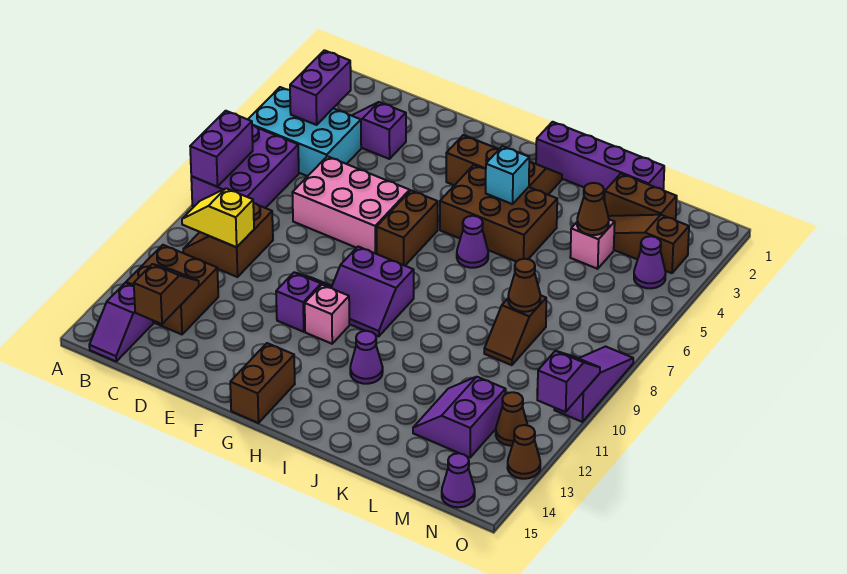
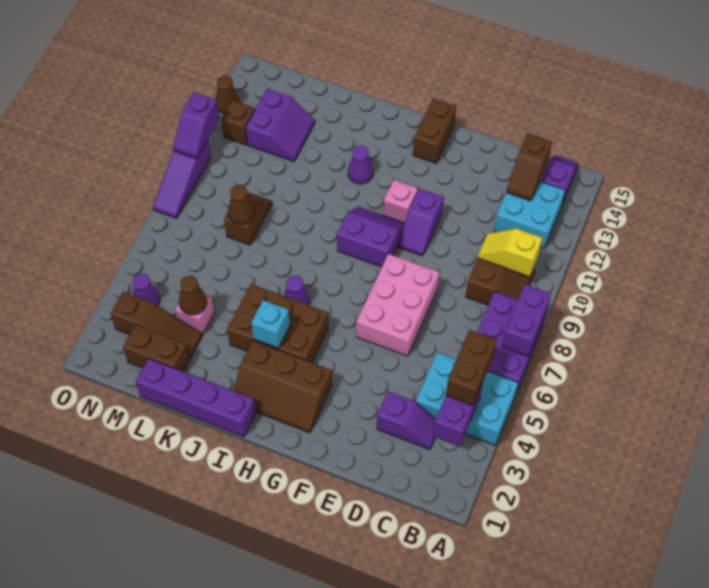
yellow slope B10:C10 level 2 top C -> yellow slope B10:C10 level 2 top B
brown brick B12:C13 level 1 -> cyan brick B12:C13 level 1
pink brick D6:F7 level 1 -> pink brick E6:F8 level 1
brown brick G6:G7 level 1 -> brown brick B4:B5 level 3
brown cone N12 level 1 -> brown brick N12 level 1
purple cone N15 level 1 -> none

